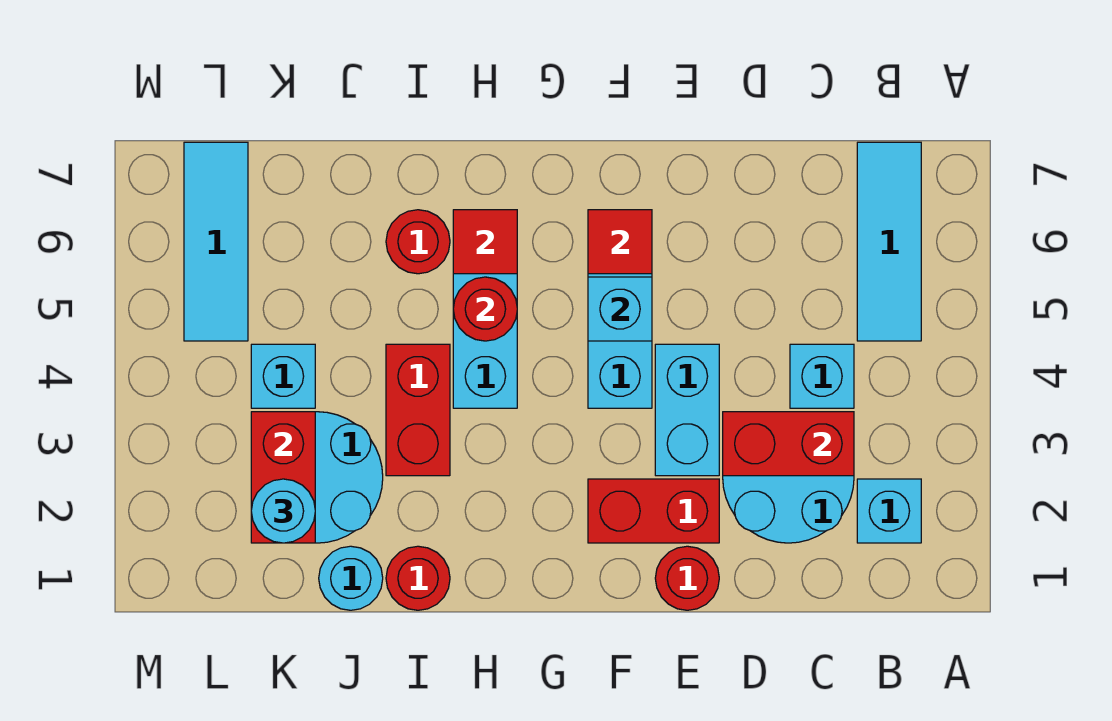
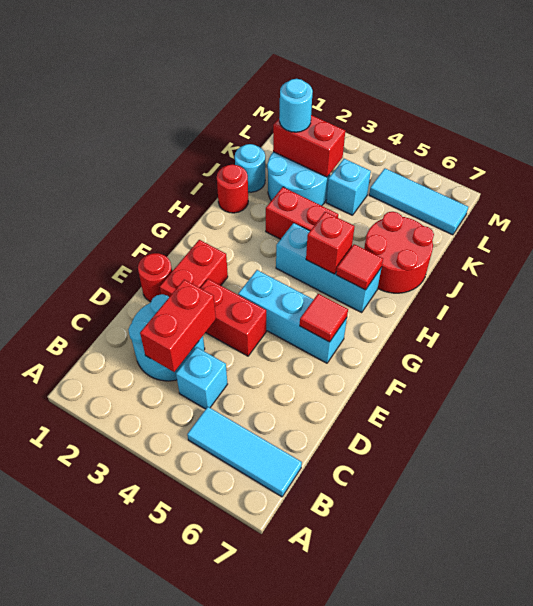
cyan brick B2 level 1 -> none
cyan brick E3:E4 level 1 -> red brick E3:E4 level 1
cyan brick F5 level 2 -> none
red round brick H5 level 2 -> red brick H5 level 2
red round brick I6 level 1 -> red round brick I6:J7 level 1

